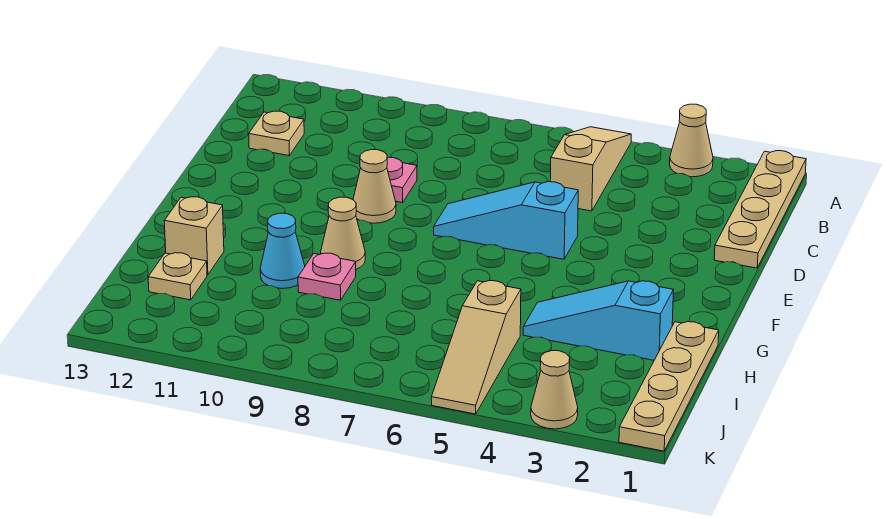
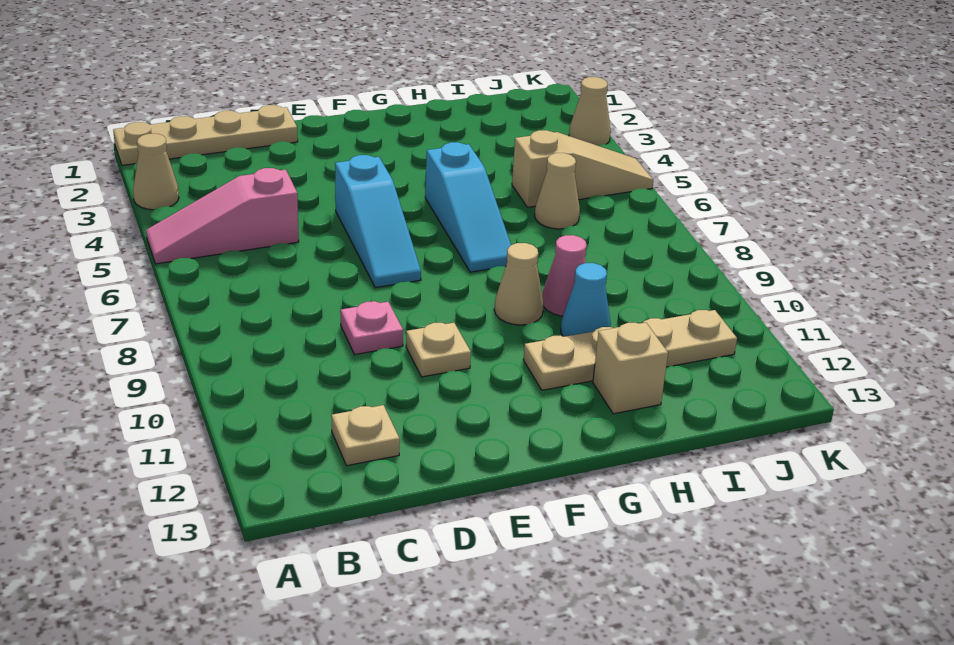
tan slope A5:C5 level 1 top C -> pink slope A5:C5 level 1 top C
tan cone E9 level 1 -> tan cone I6 level 1
tan plate H1:K1 level 1 -> tan plate G11:J11 level 1
cyan slope H2:H4 level 1 top 2 -> cyan slope G5:G7 level 1 top 5
pink plate H9 level 1 -> pink cone H9 level 1
tan plate I12 level 1 -> tan plate E10 level 1

